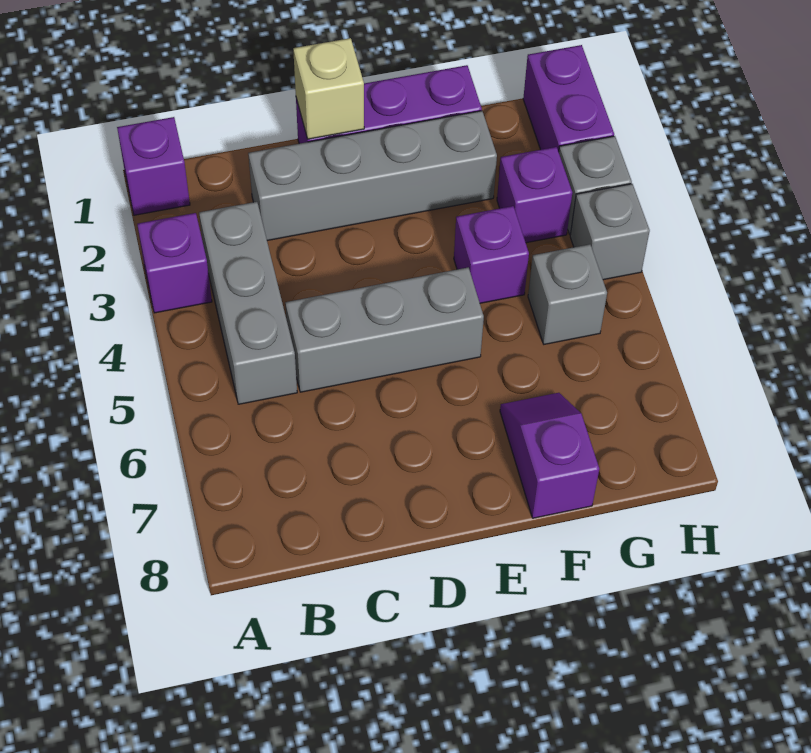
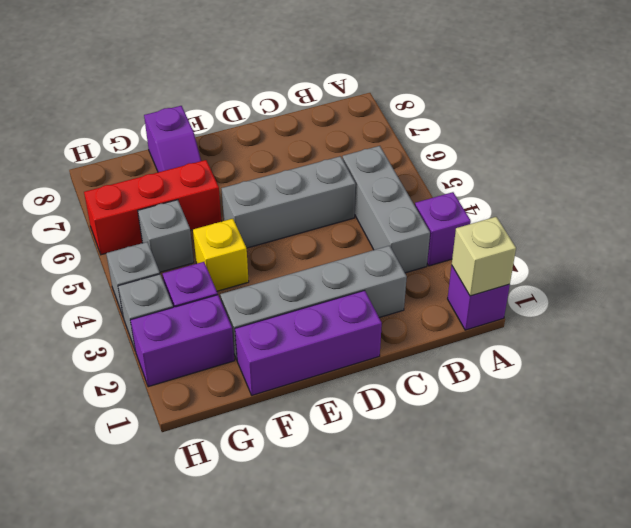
tan brick D1 level 2 -> tan brick A1 level 2
purple brick F4 level 1 -> yellow brick F4 level 1
none -> red brick F6:H6 level 1
purple brick H1:H2 level 1 -> purple brick G2:H2 level 1

